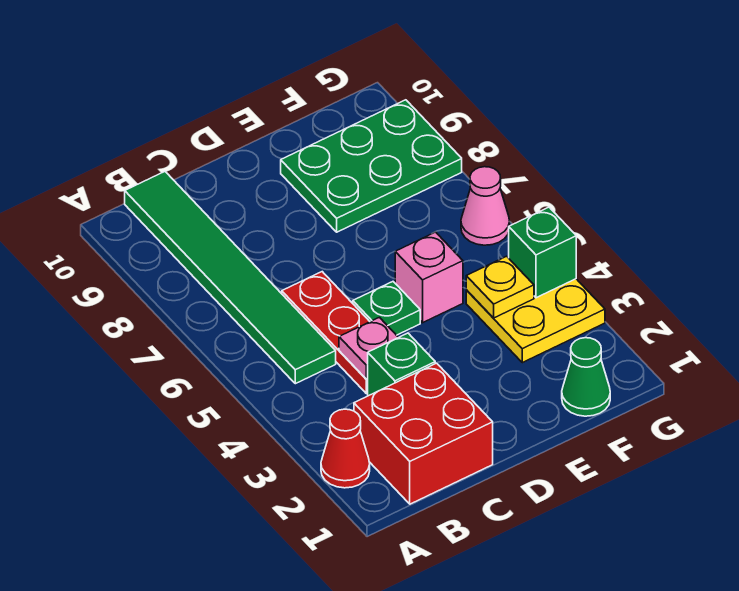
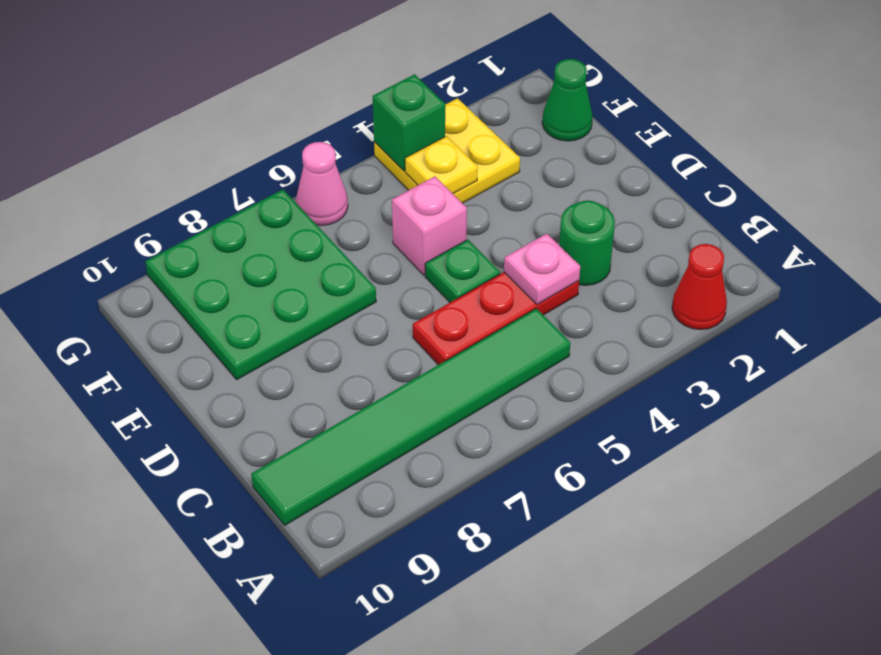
red brick B1:C2 level 1 -> none
green brick C3 level 1 -> green round brick C3 level 1
green plate E8:G9 level 1 -> green plate E7:G9 level 1

